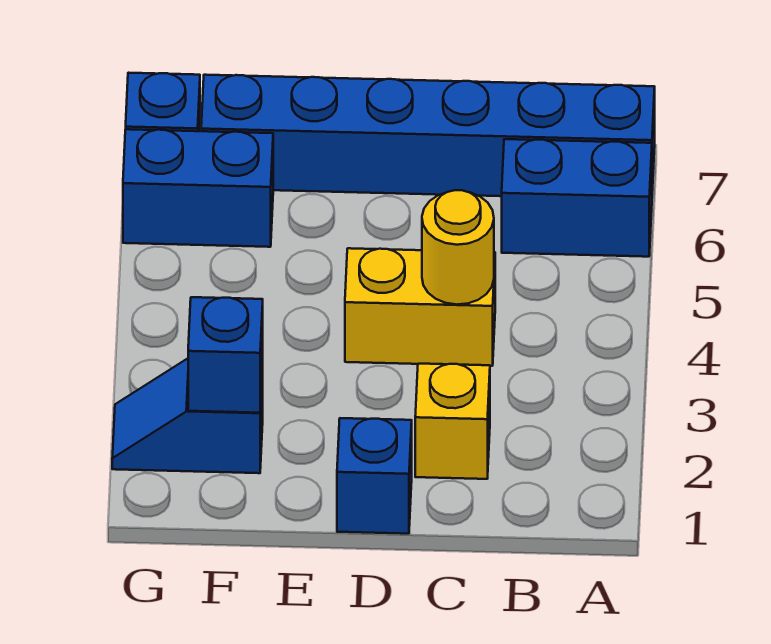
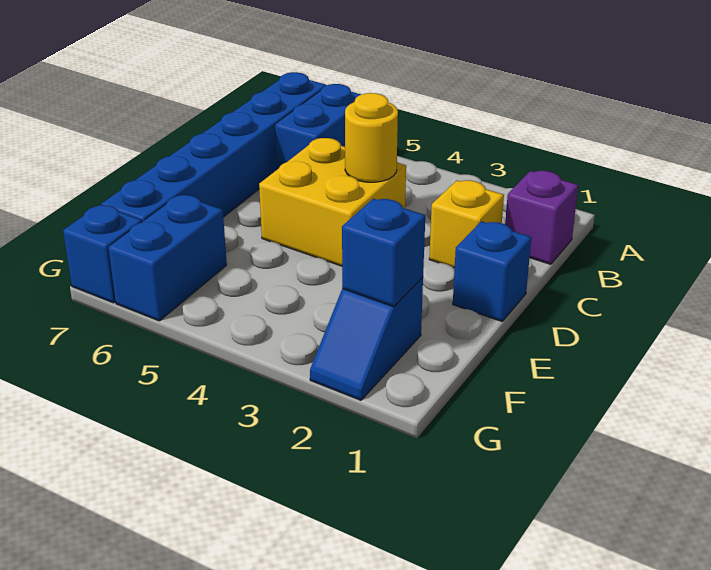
none -> purple brick B1 level 1
yellow brick C4:D4 level 1 -> yellow brick C4:D5 level 1

